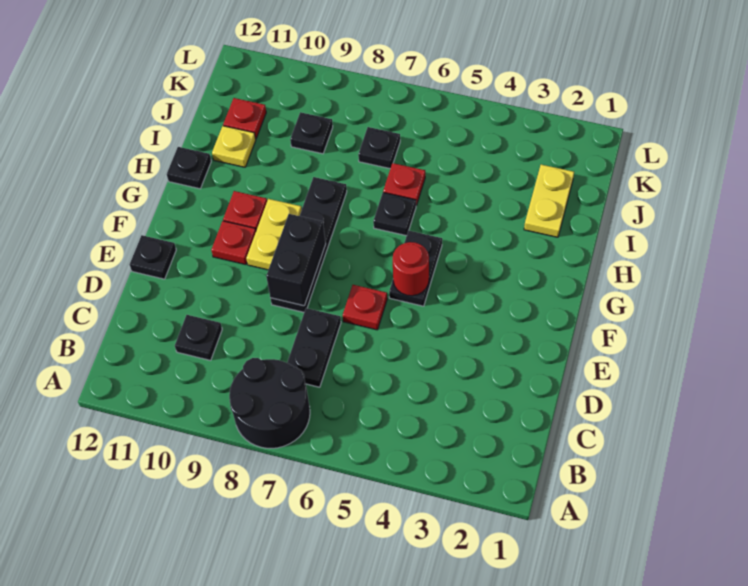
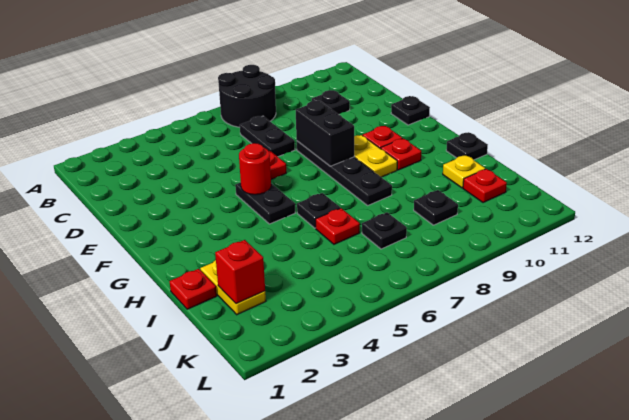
none -> red plate I1 level 1
none -> red brick J2 level 2

